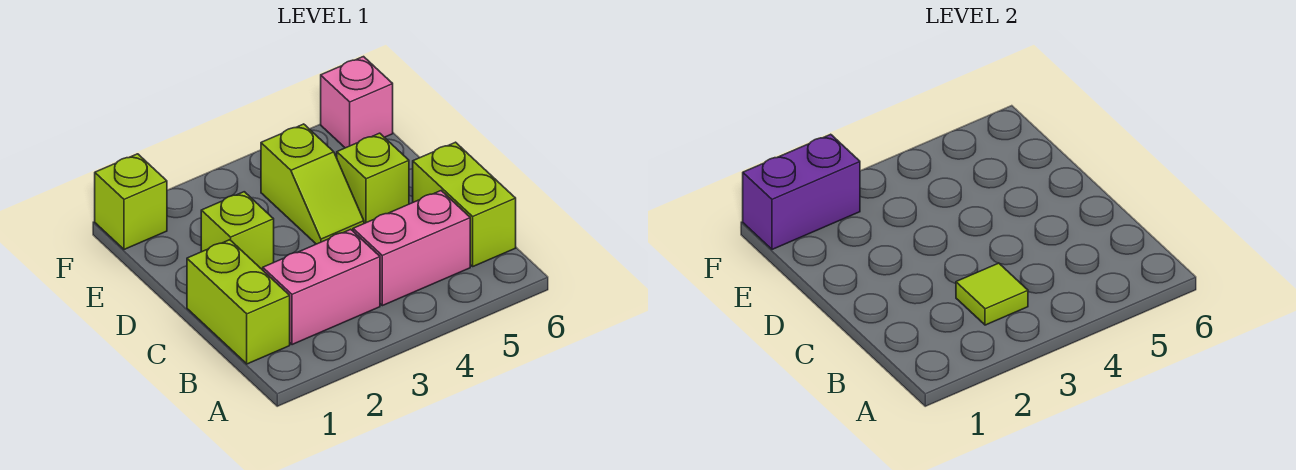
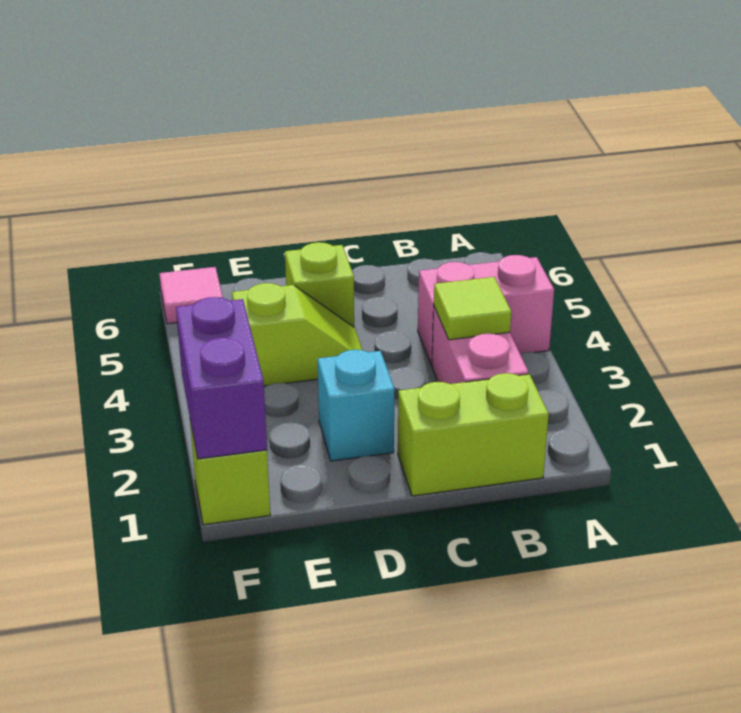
pink brick B4:B5 level 1 -> pink brick A4:B4 level 1
lime brick B6:C6 level 1 -> none
lime brick D2 level 1 -> cyan brick D2 level 1
pink brick F6 level 1 -> pink tile F6 level 1

